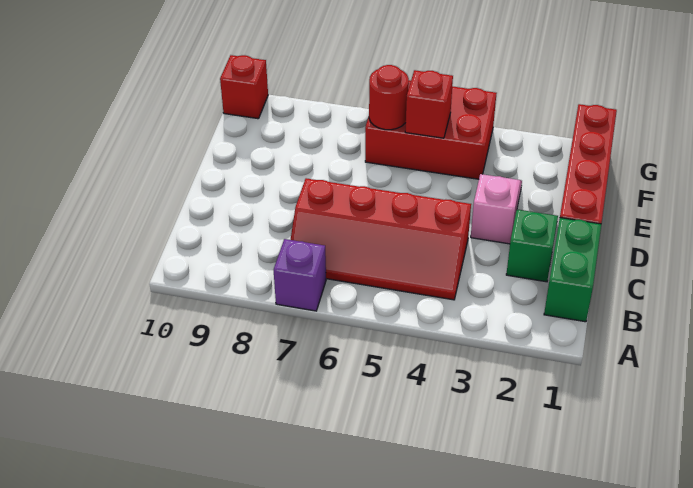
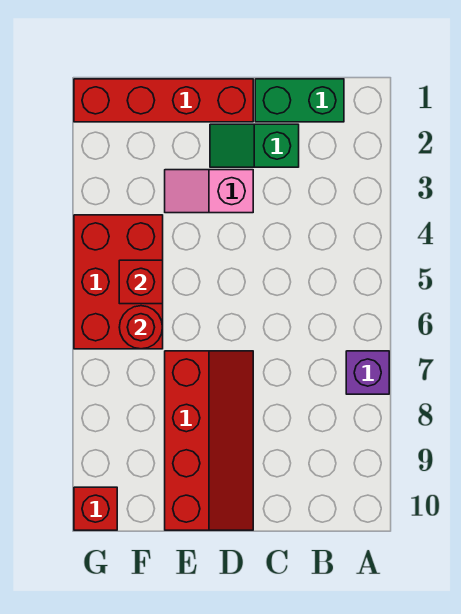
red slope B4:C7 level 1 top C -> red slope D7:E10 level 1 top E

